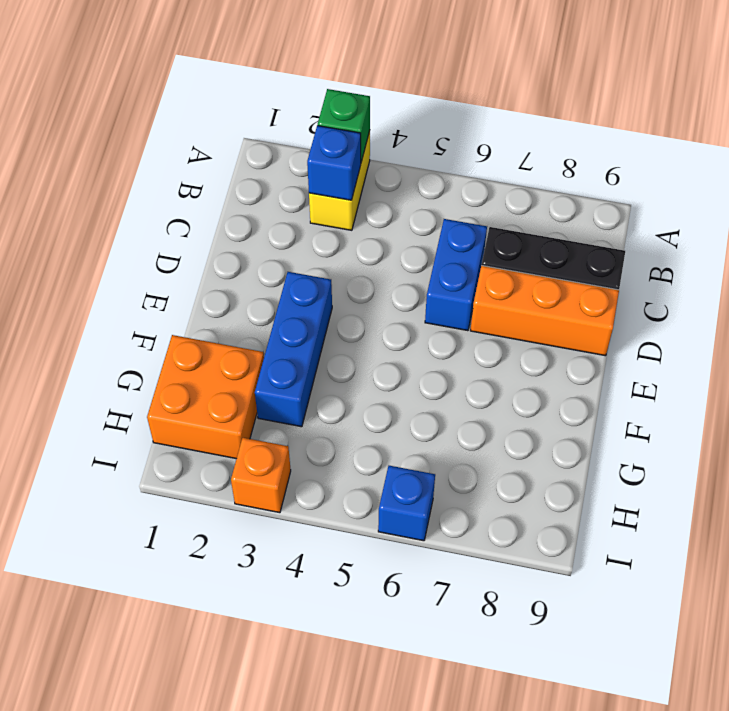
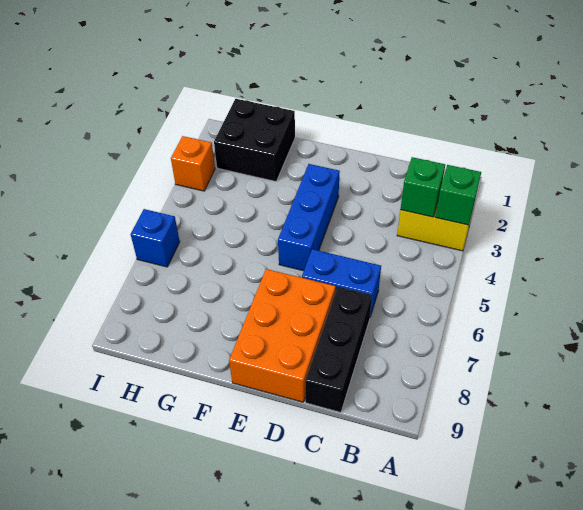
blue brick B3 level 2 -> green brick B3 level 2
orange brick D7:D9 level 1 -> orange brick D7:E9 level 1
blue brick E3:G3 level 1 -> blue brick E3:E5 level 1
orange brick G1:H2 level 1 -> black brick G1:H2 level 1

